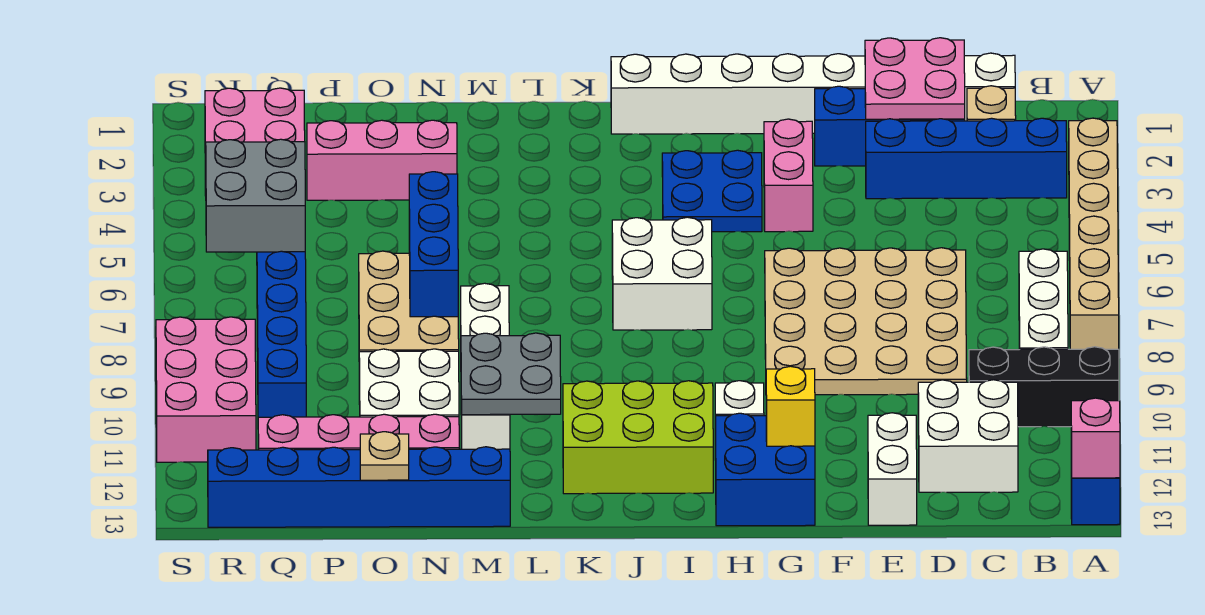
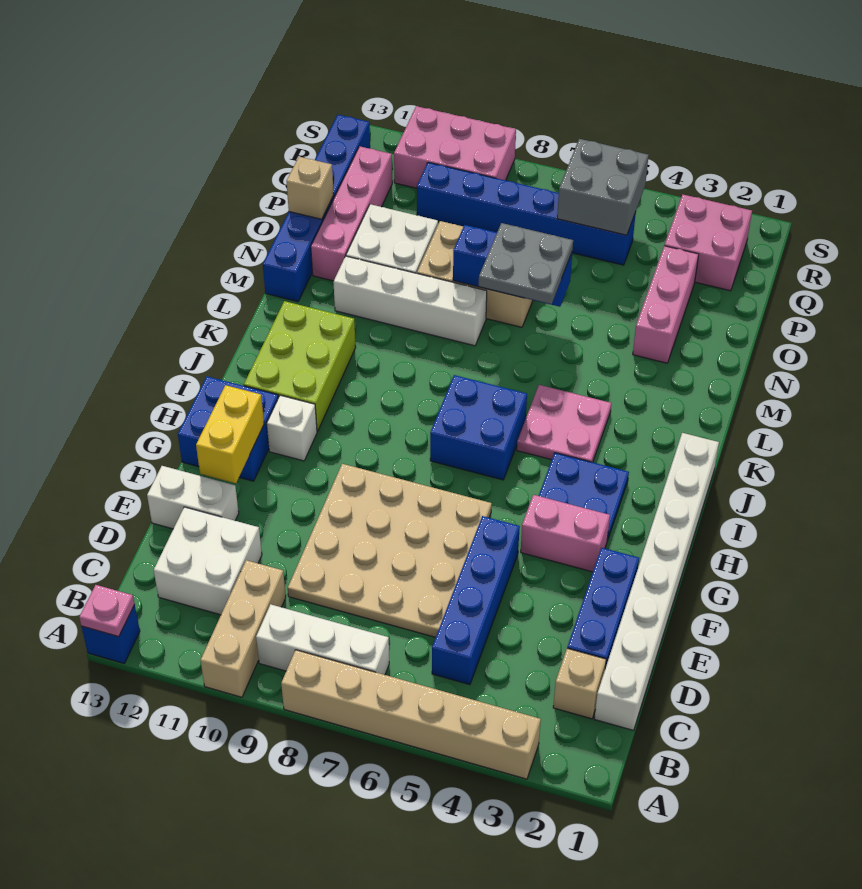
black brick A10:C10 level 1 -> tan brick A10:C10 level 1
pink brick A13 level 2 -> pink plate A13 level 2
blue brick B3:E3 level 1 -> blue brick C5:F5 level 1
pink plate D1:E2 level 2 -> pink plate J4:K5 level 1
yellow brick G12 level 2 -> yellow brick F12:G12 level 2
white brick I6:J7 level 1 -> blue brick I6:J7 level 1
grey plate L10:M11 level 2 -> grey plate M6:N7 level 3
tan plate O13 level 2 -> tan brick O13 level 2

